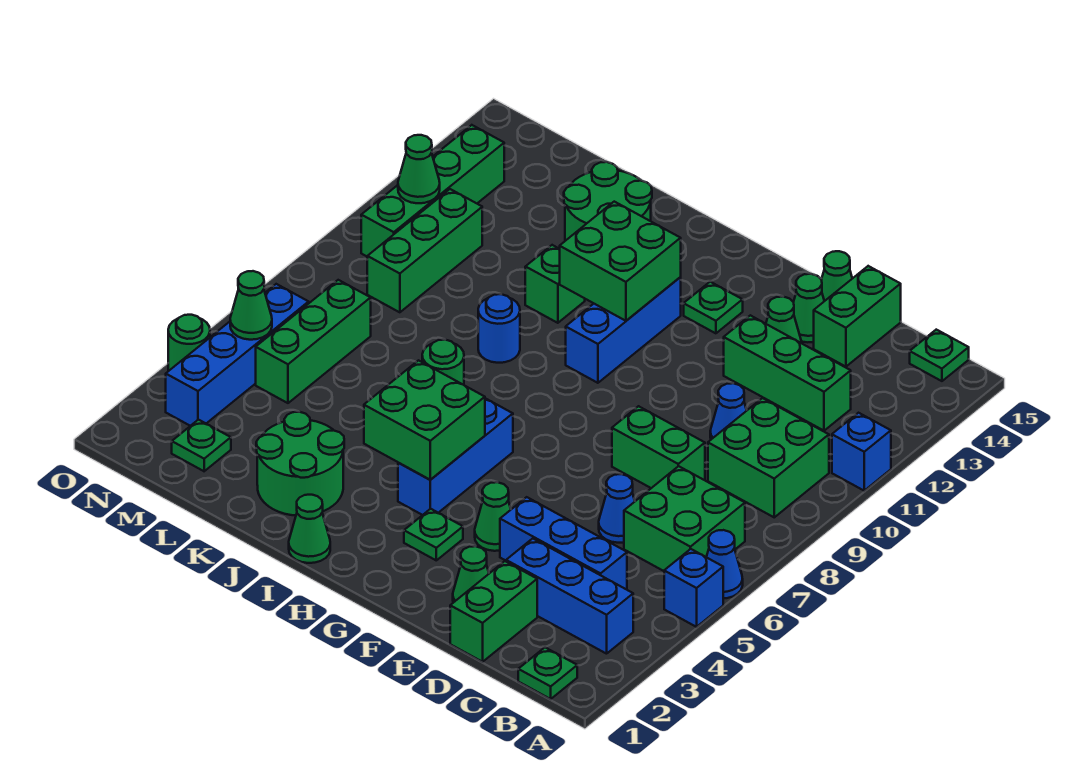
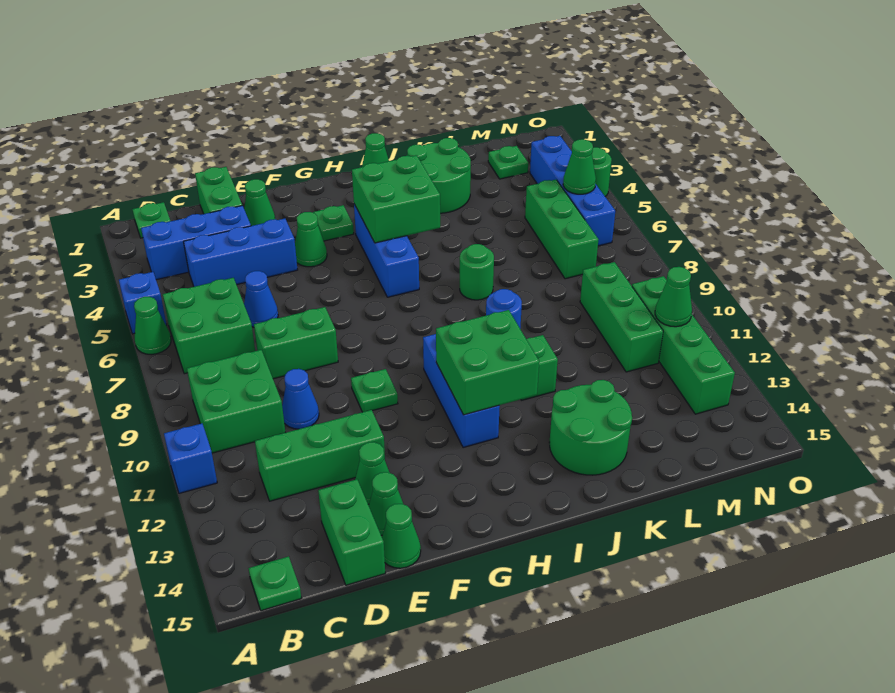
blue cone A6 level 1 -> green cone A6 level 1
green plate G13 level 1 -> green plate F10 level 1

